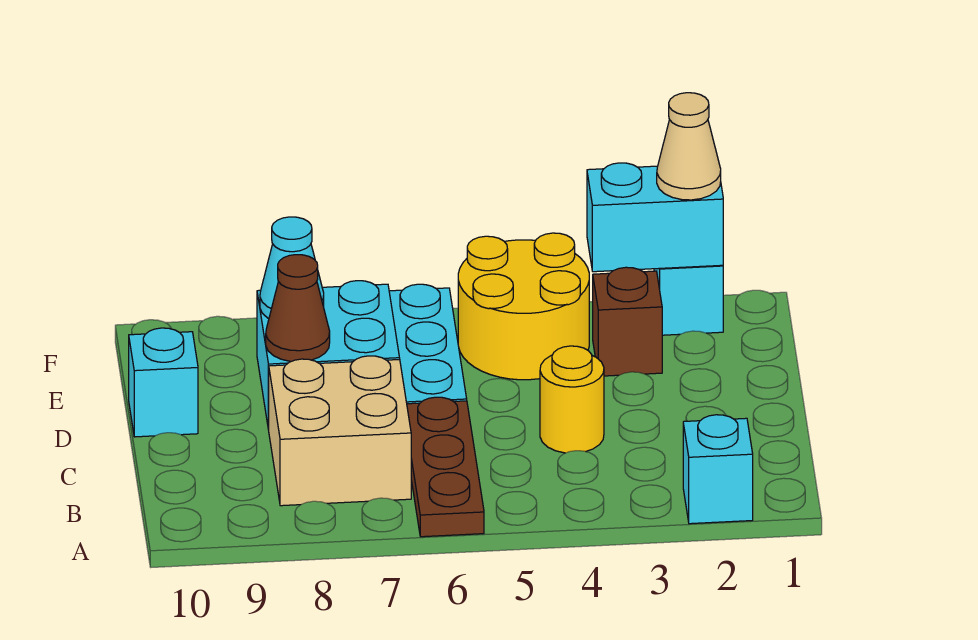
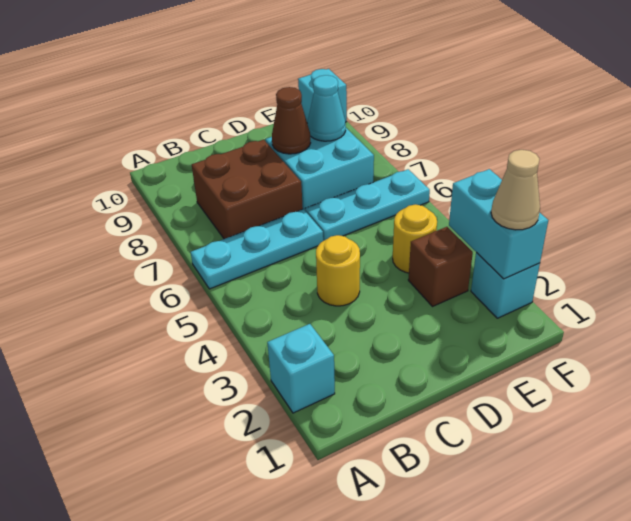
brown plate A6:C6 level 1 -> cyan plate A6:C6 level 1
tan brick B7:C8 level 1 -> brown brick B7:C8 level 1
cyan brick D10 level 1 -> cyan brick F10 level 1
yellow round brick E4:F5 level 1 -> yellow round brick E4 level 1

